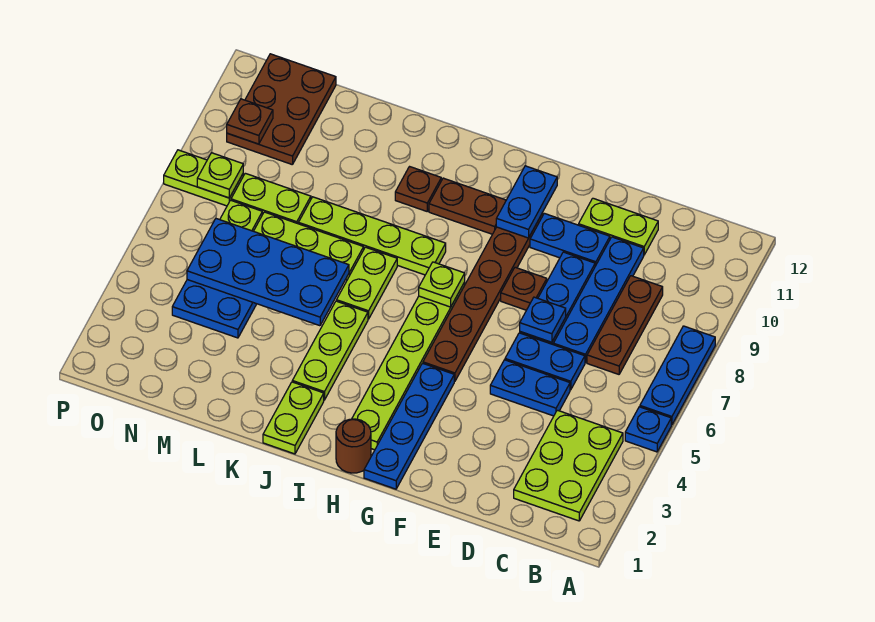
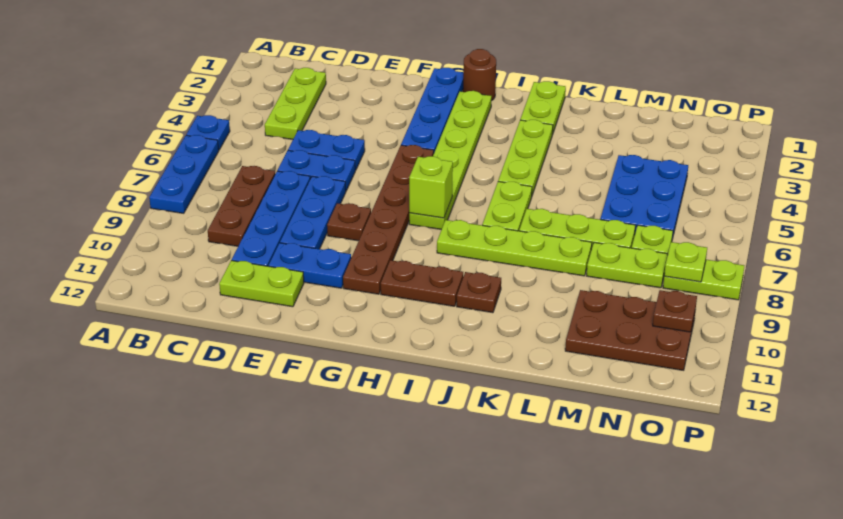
lime plate B2:C4 level 1 -> lime plate C2:C4 level 1
blue plate E7 level 2 -> none
blue plate G10:G11 level 2 -> none
lime plate H7 level 2 -> lime brick H7 level 2
blue plate K5:N6 level 2 -> none
brown plate N10:O12 level 1 -> brown plate M10:O11 level 1

